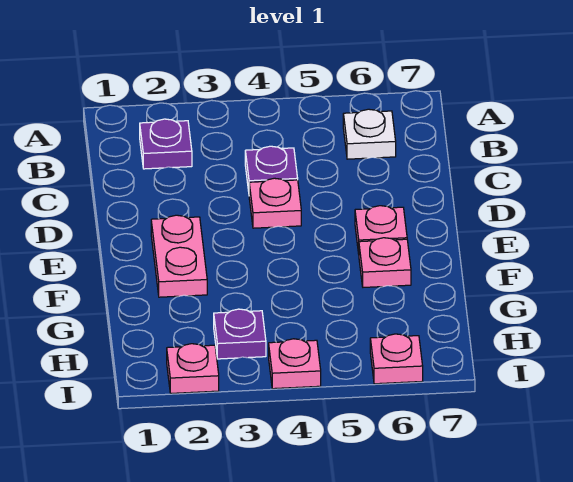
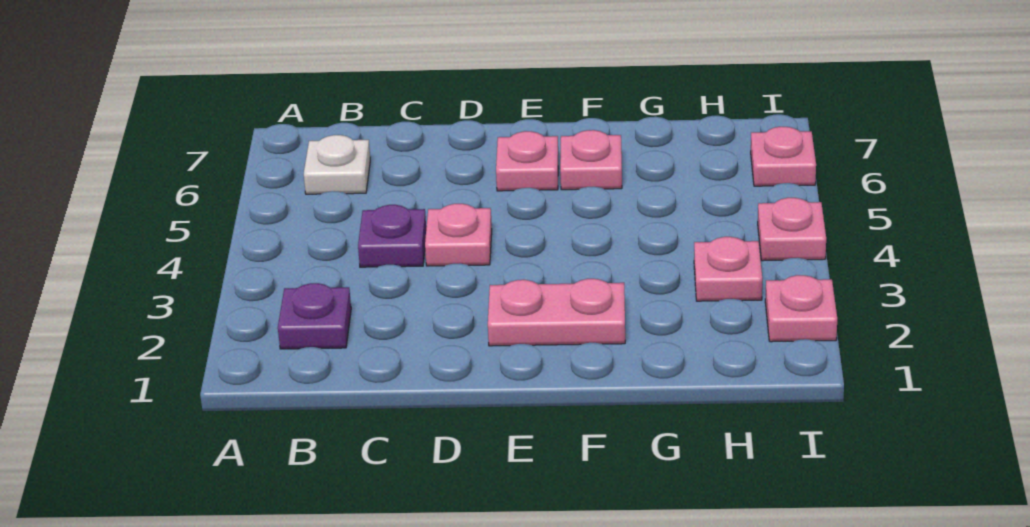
purple plate H3 level 1 -> pink plate H3 level 1

